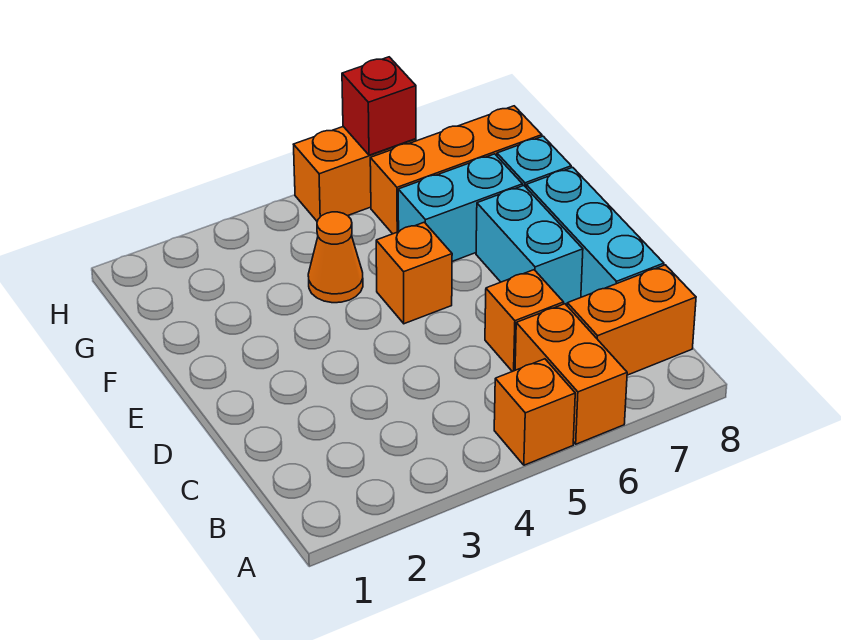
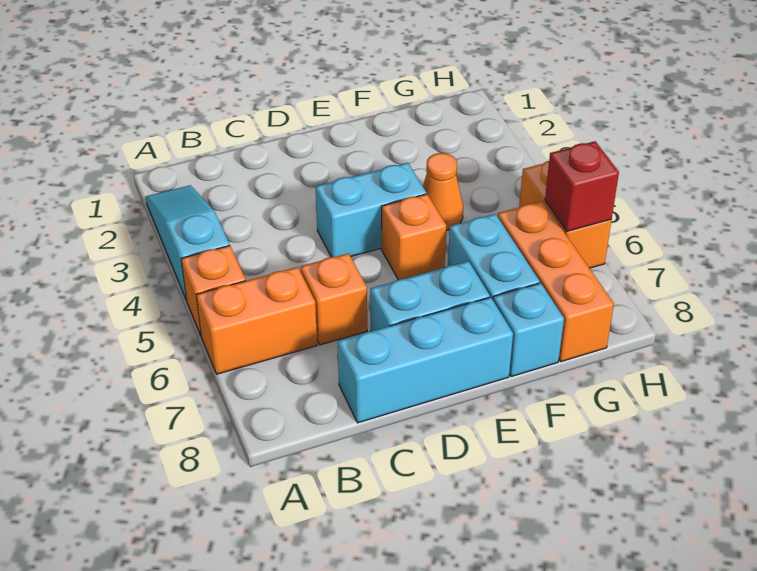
none -> cyan slope A2:A4 level 1 top 4
orange brick B7:B8 level 1 -> none
none -> cyan brick D4:E4 level 1

